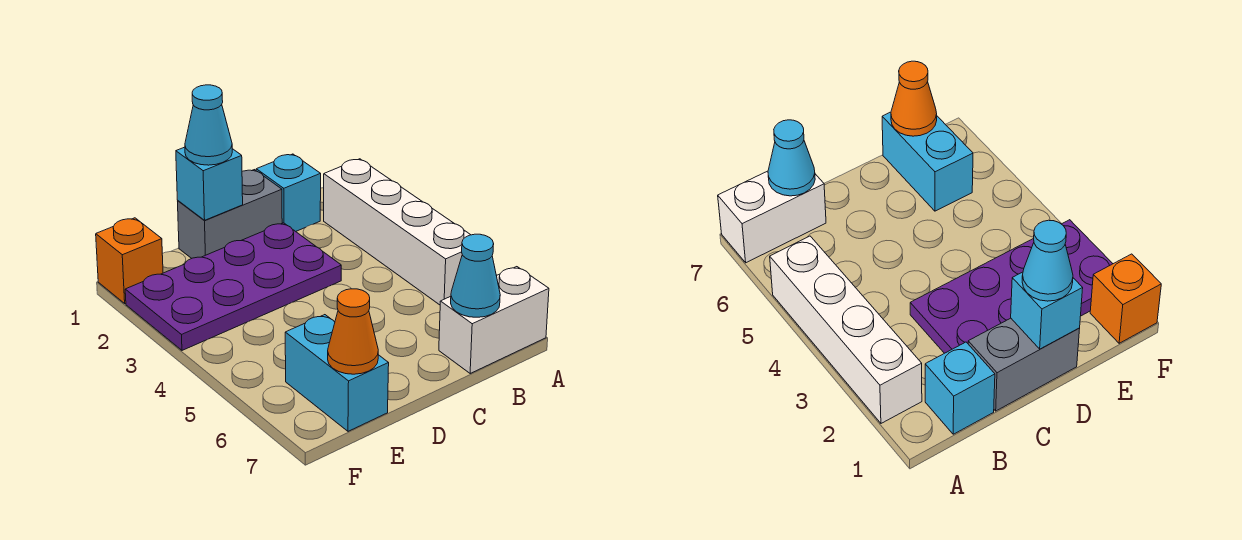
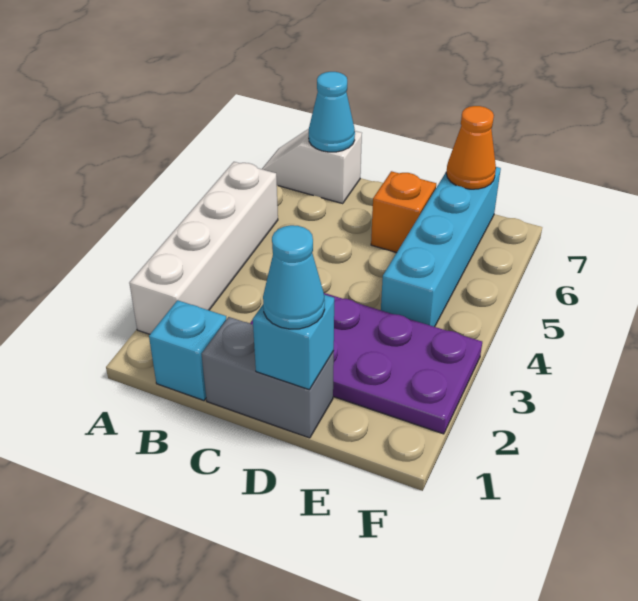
white brick A7:B7 level 1 -> white slope A7:B7 level 1 top B
cyan brick E6:E7 level 1 -> cyan brick E4:E7 level 1
orange brick F1 level 1 -> orange brick D6 level 1

